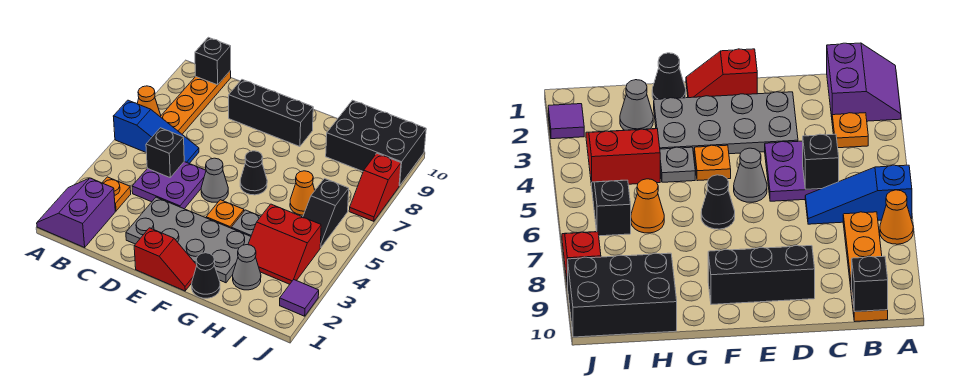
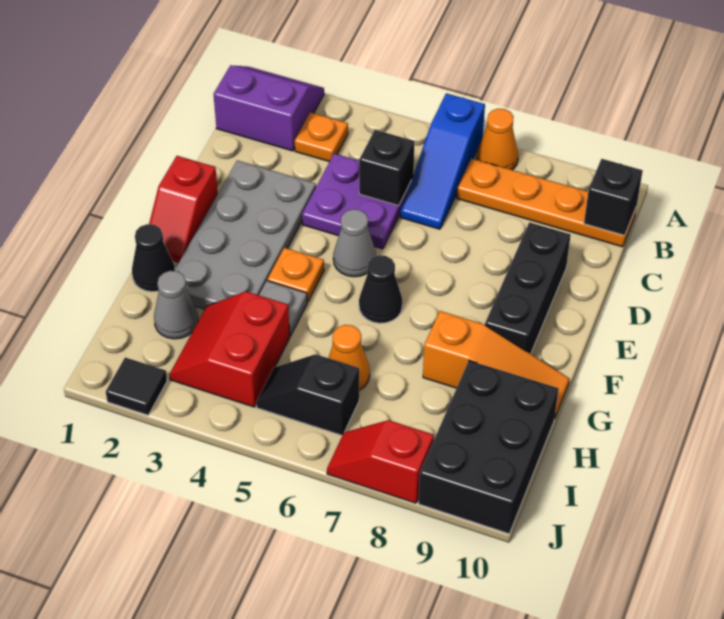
none -> orange slope G8:G10 level 1 top 8
purple tile J2 level 1 -> black tile J2 level 1

